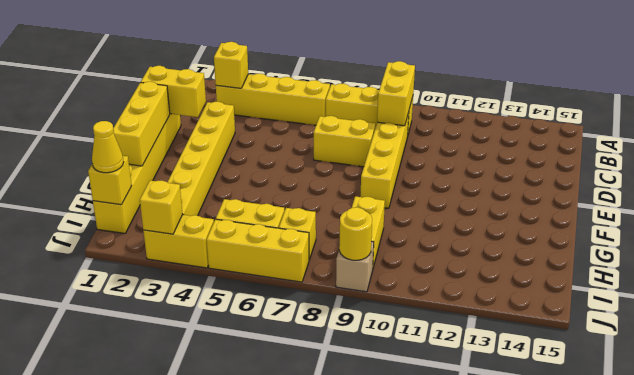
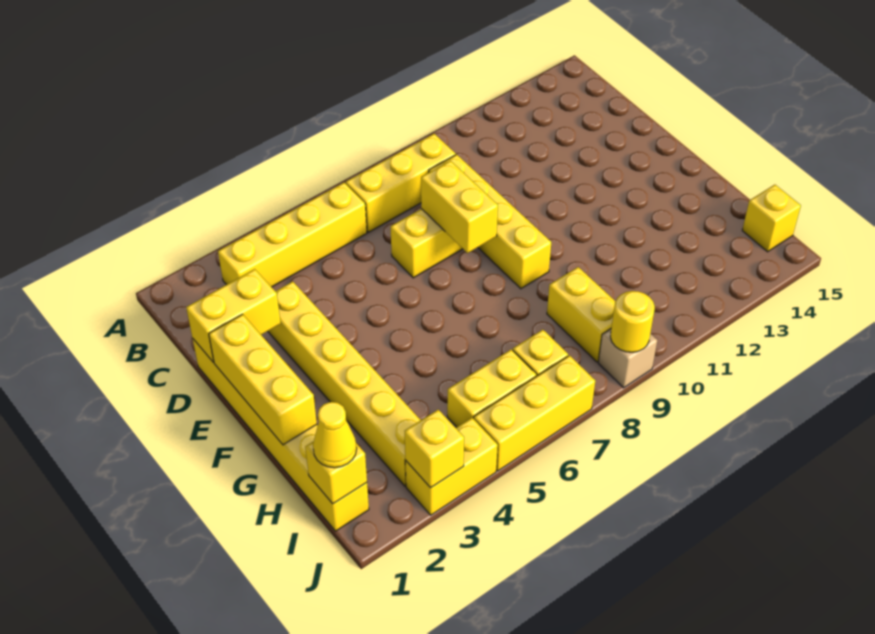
yellow brick B3 level 2 -> yellow brick I15 level 1
yellow brick B9:C9 level 2 -> yellow brick D8:E8 level 2

